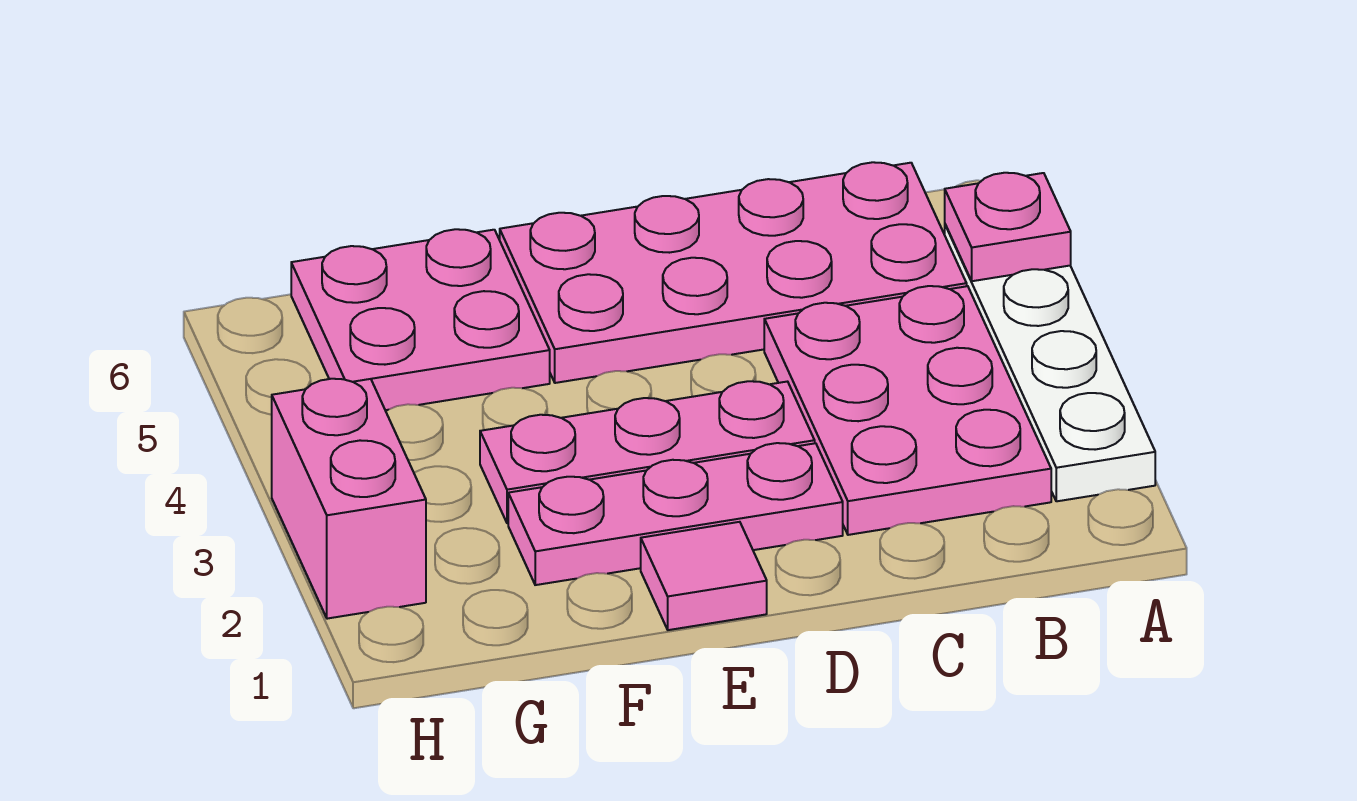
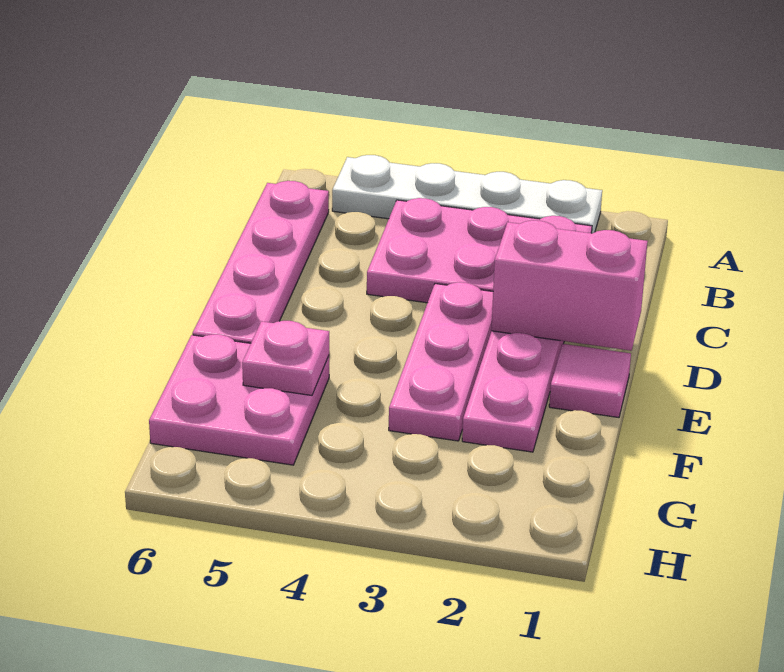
pink plate A5 level 2 -> pink plate F5 level 2
pink plate B5:E6 level 1 -> pink plate B6:E6 level 1
pink brick H2:H3 level 1 -> pink brick D1:D2 level 2

